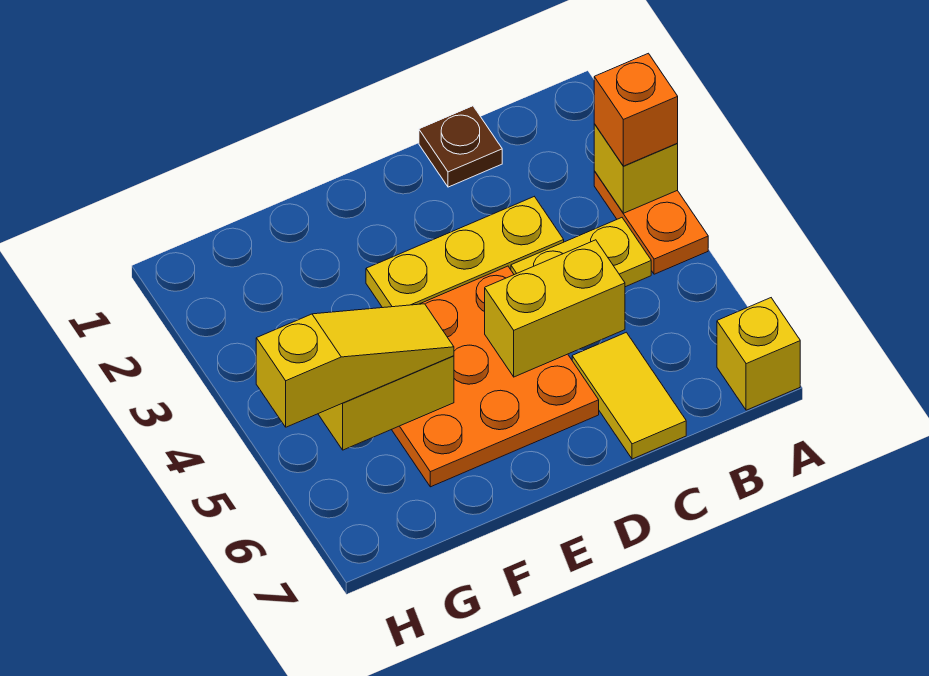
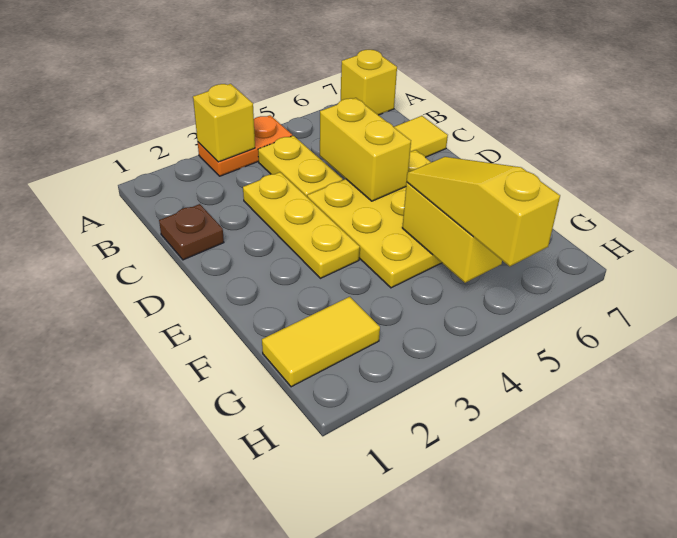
orange brick A3 level 3 -> none
orange plate D4:F6 level 1 -> yellow plate D4:F6 level 1
none -> yellow tile G1:G2 level 1

